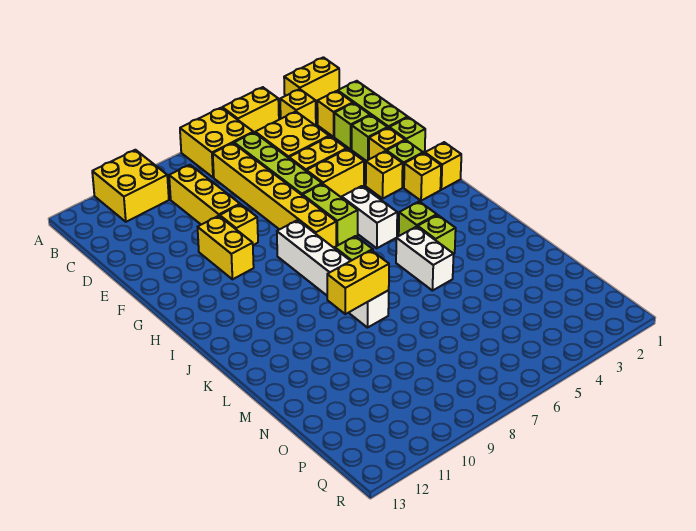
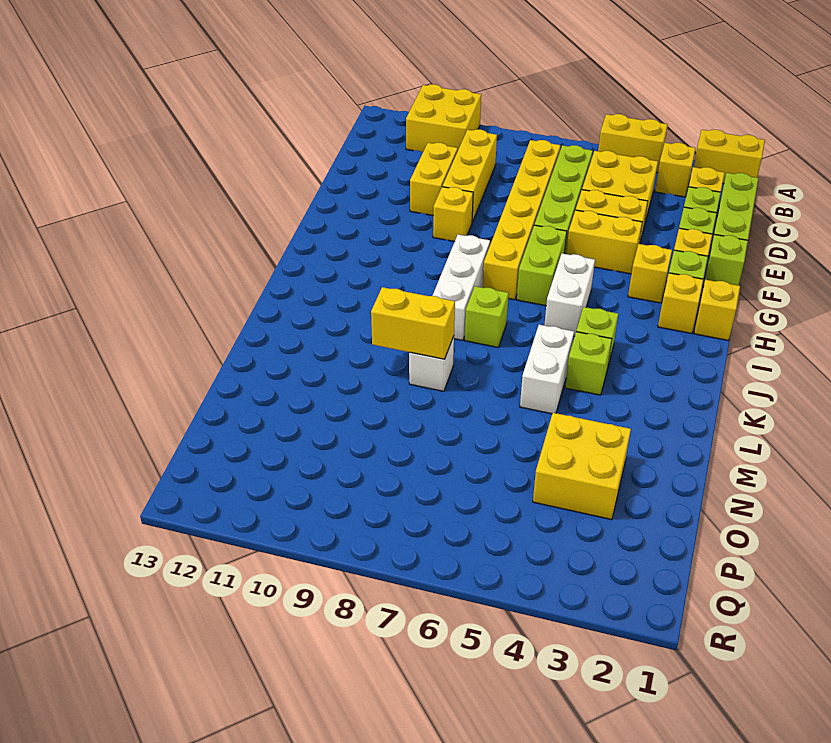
yellow brick A6:B7 level 1 -> yellow brick N3:O4 level 1
yellow brick F10:G10 level 1 -> yellow brick D10:E10 level 1

